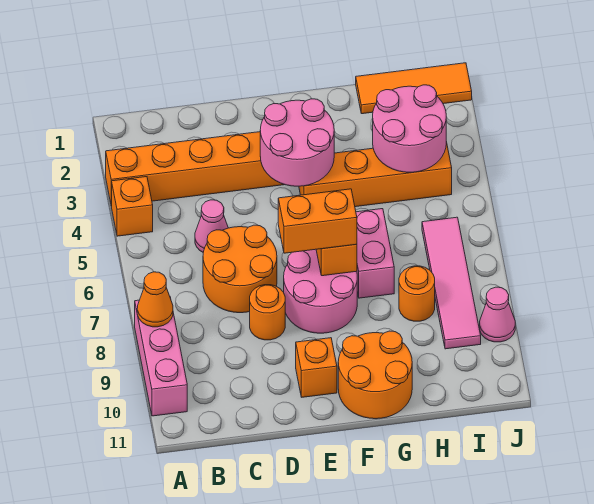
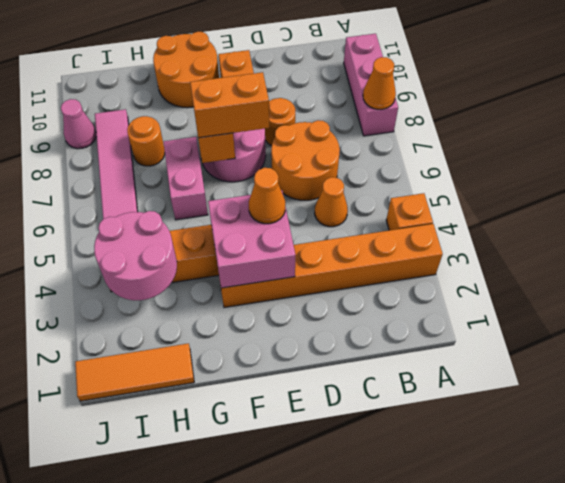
pink cone C5 level 1 -> orange cone C5 level 1
pink round brick E3:F4 level 2 -> pink brick E3:F4 level 2
none -> orange cone E4 level 3

